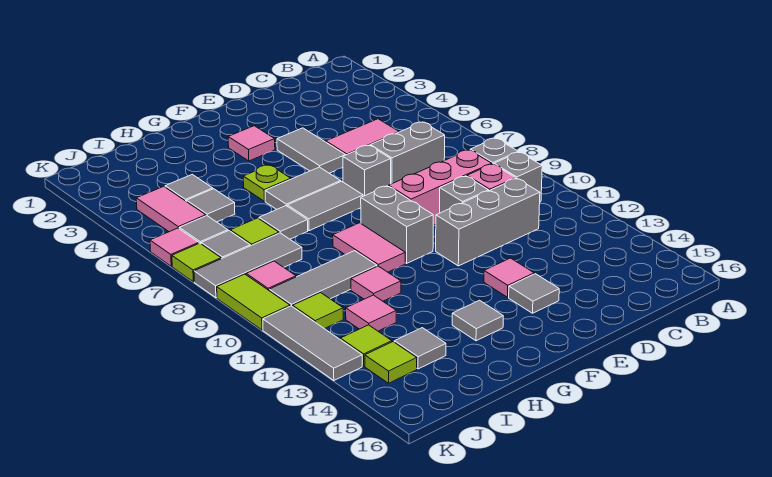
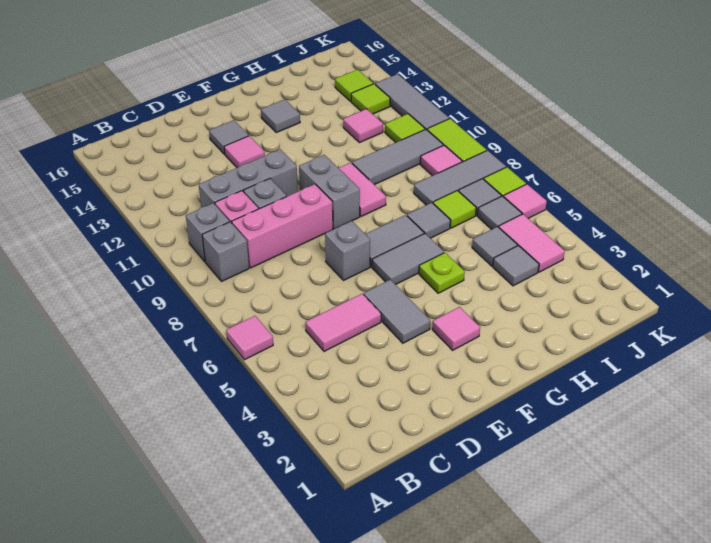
grey brick C7:D7 level 1 -> none
pink tile H11 level 1 -> pink tile A6 level 1
grey tile I14 level 1 -> none

